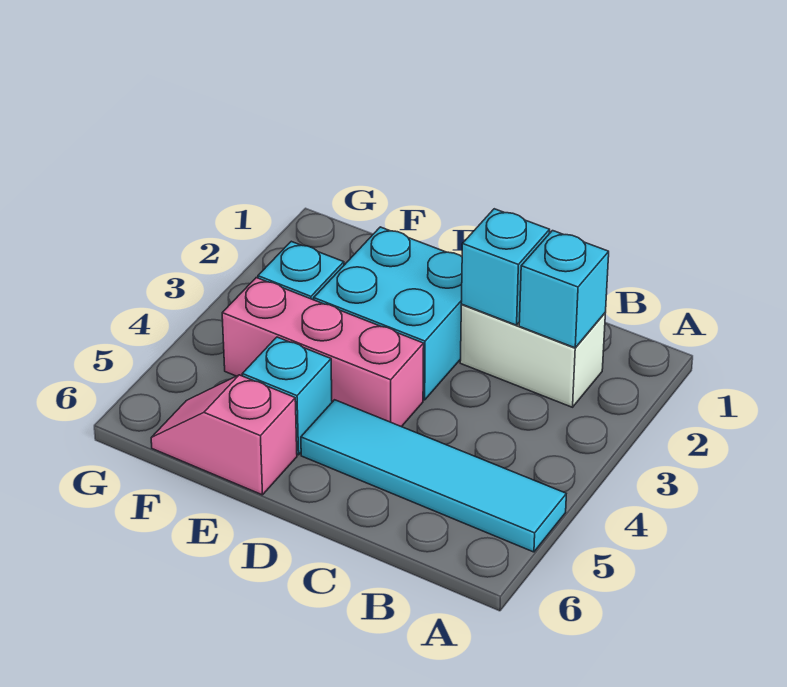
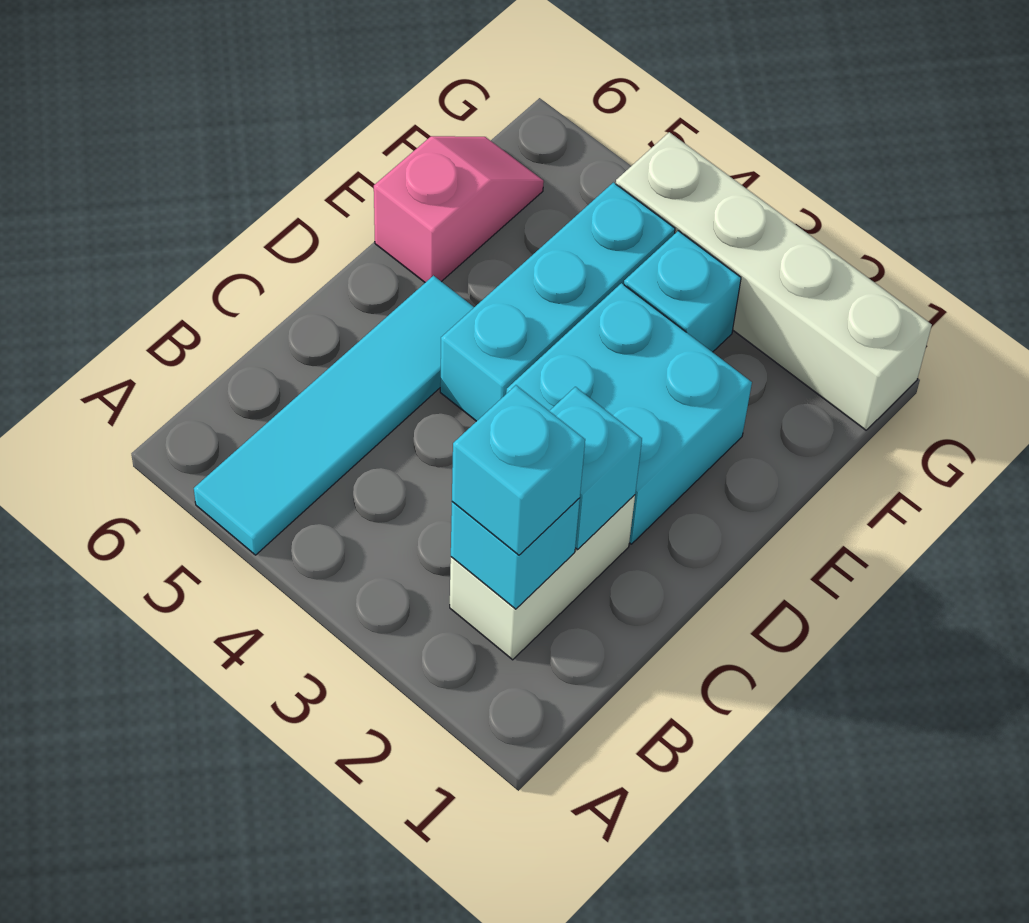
pink brick D4:F4 level 1 -> cyan brick D4:F4 level 1
cyan brick E5 level 1 -> cyan brick B2 level 3
none -> white brick G1:G4 level 1

